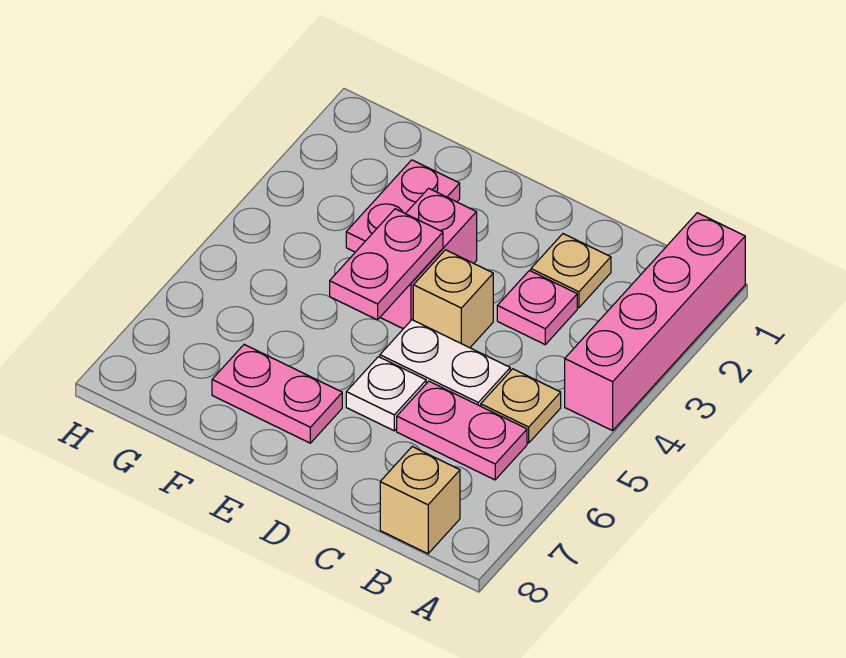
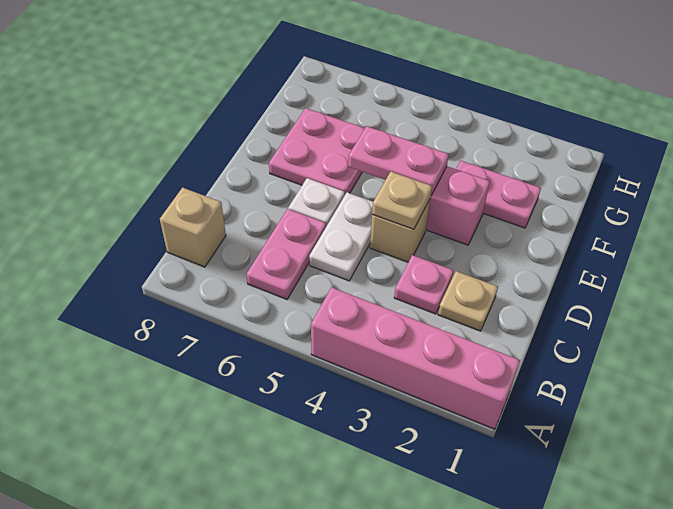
tan plate B5 level 1 -> tan plate D4 level 2
pink plate E7:F7 level 1 -> pink plate E6:F7 level 1

